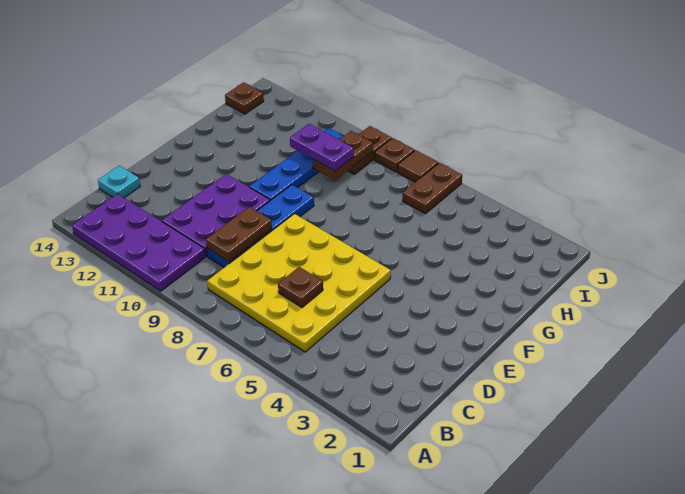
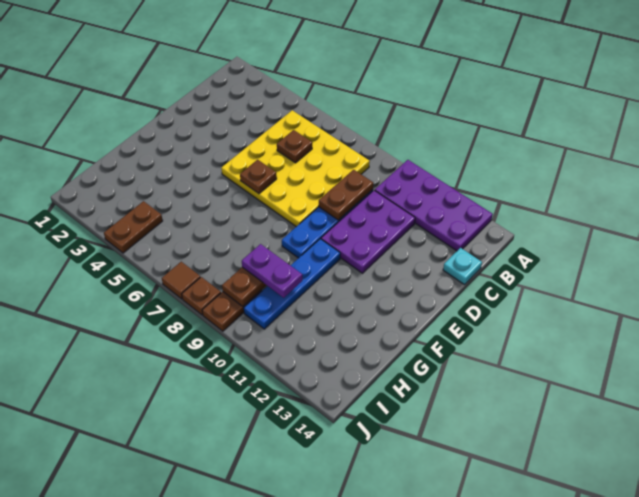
brown plate I6:J6 level 1 -> brown plate I4:J4 level 1
brown plate I14 level 1 -> brown plate E6 level 2

